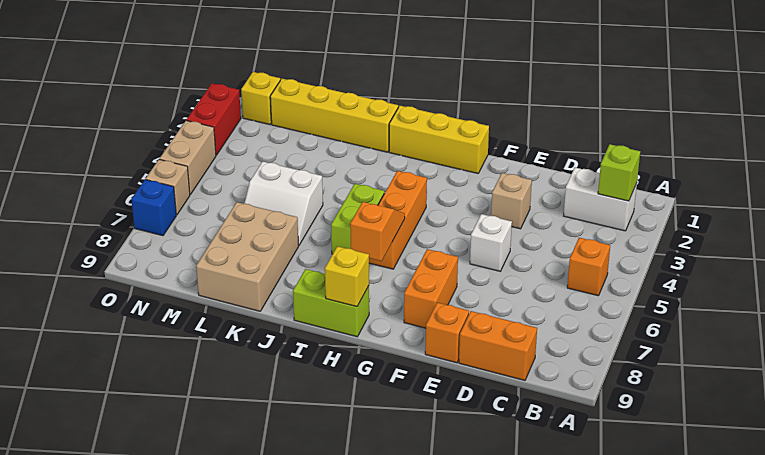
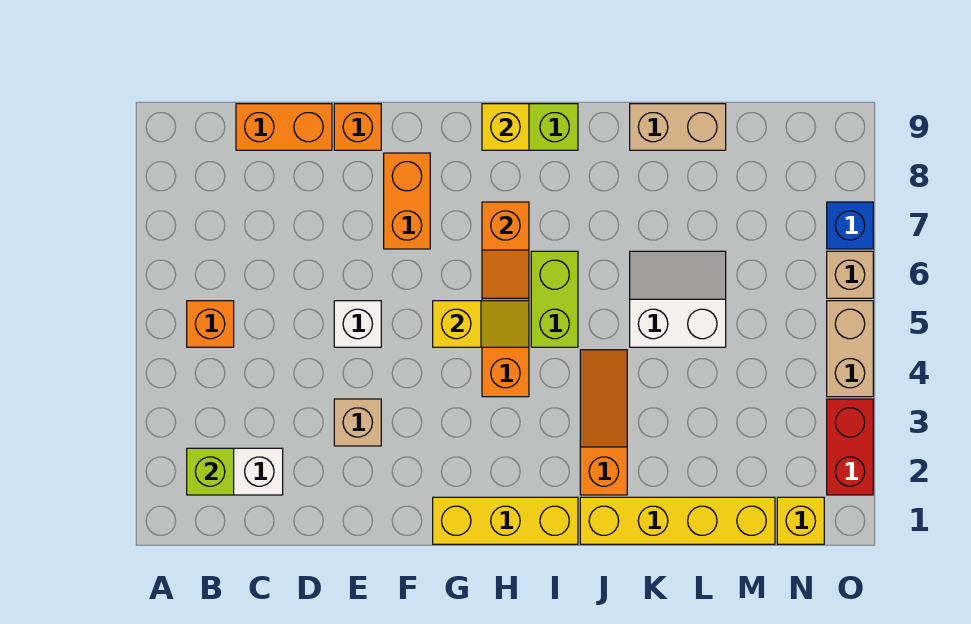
none -> yellow slope G5:H5 level 2 top G
none -> orange slope J2:J4 level 1 top 2
tan brick K7:L9 level 1 -> tan brick K9:L9 level 1

